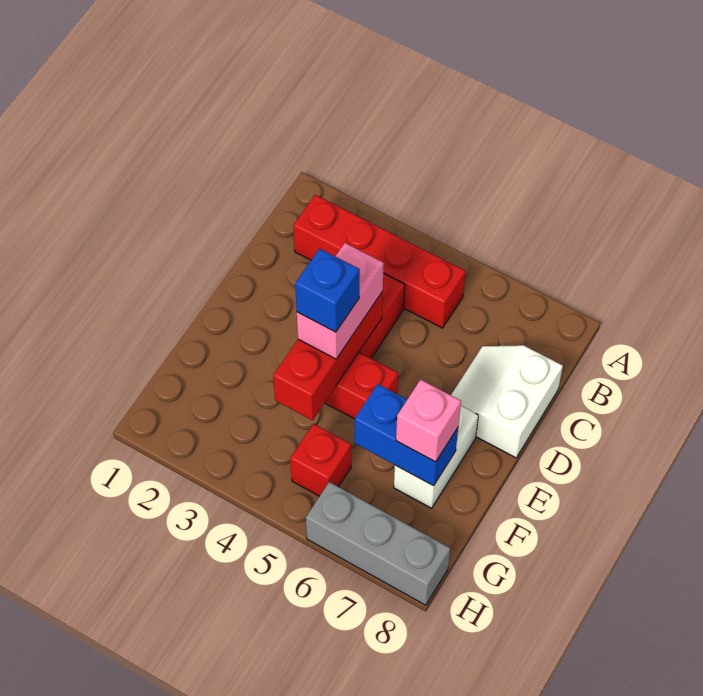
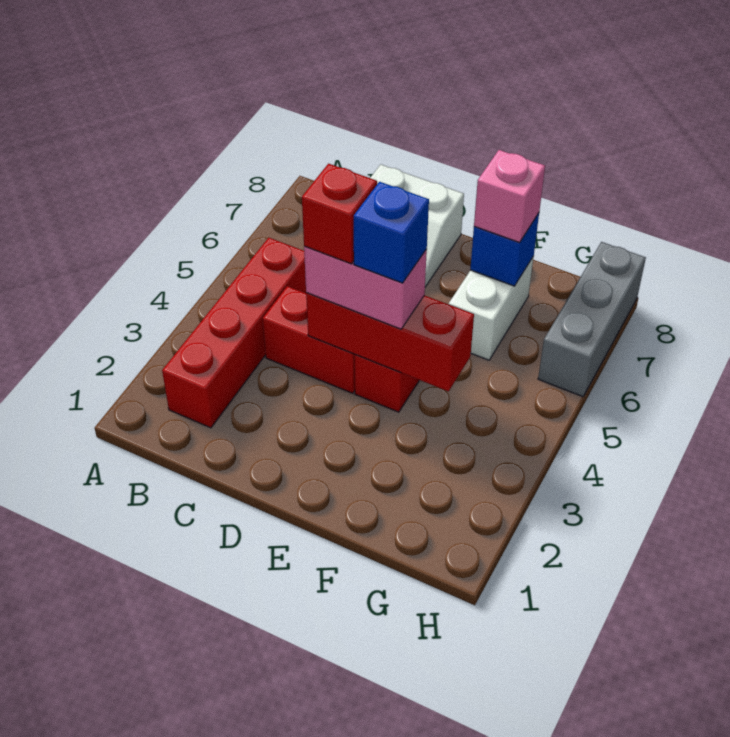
white brick E7:F7 level 1 -> white brick F6:F7 level 1
blue brick F6:F7 level 2 -> blue brick F7 level 2
red brick G5 level 1 -> red brick D4 level 4

